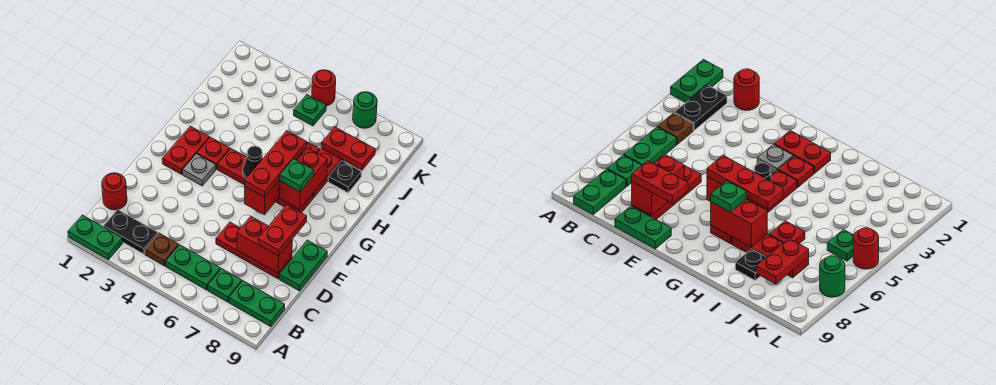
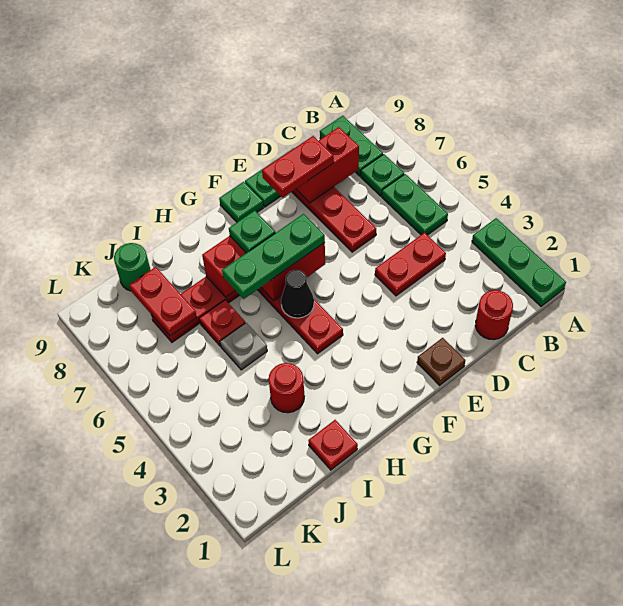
green plate A1:A2 level 1 -> green plate A1:A3 level 1
black plate B2:B3 level 1 -> none
brown plate B4 level 1 -> brown plate E1 level 1
red brick D7:D8 level 2 -> red brick C8:D8 level 2
red plate F2:G2 level 1 -> red plate C4:D4 level 1
grey plate F3 level 1 -> grey plate I5 level 1
red plate F6:H6 level 3 -> green plate F6:H6 level 3
red plate G3 level 1 -> red plate I1 level 1
black plate I8 level 1 -> none
green plate K5 level 1 -> green plate F9 level 1
red round brick L5 level 1 -> red round brick I3 level 1
green round brick L7 level 1 -> green round brick J9 level 1

